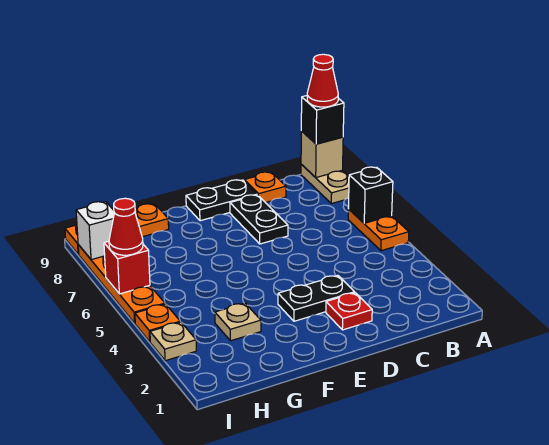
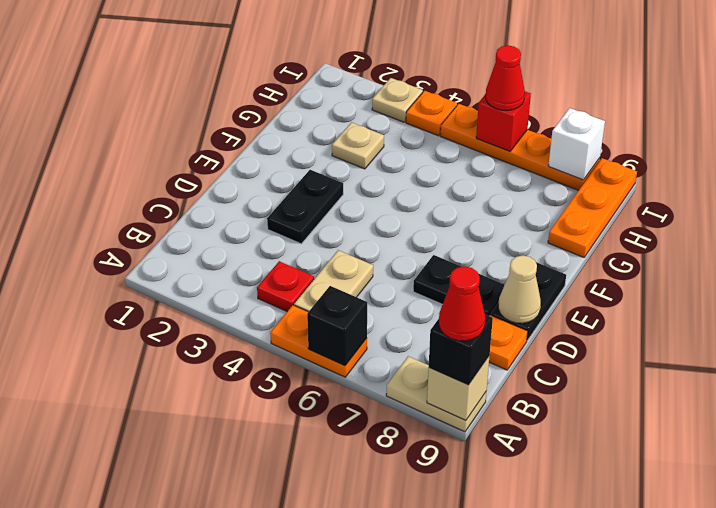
none -> tan plate B5:C5 level 1
red plate D2 level 1 -> red plate B4 level 1
none -> tan cone D9 level 2

